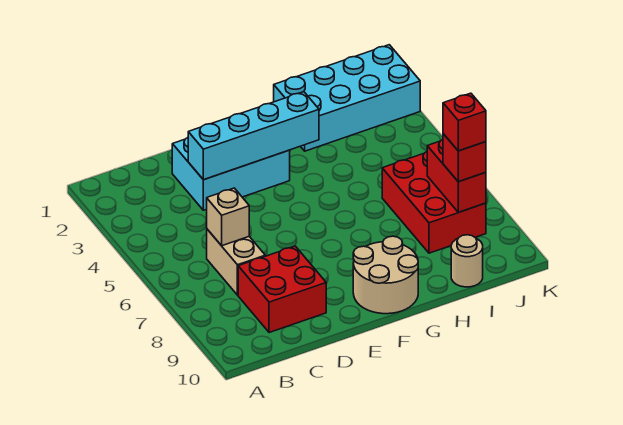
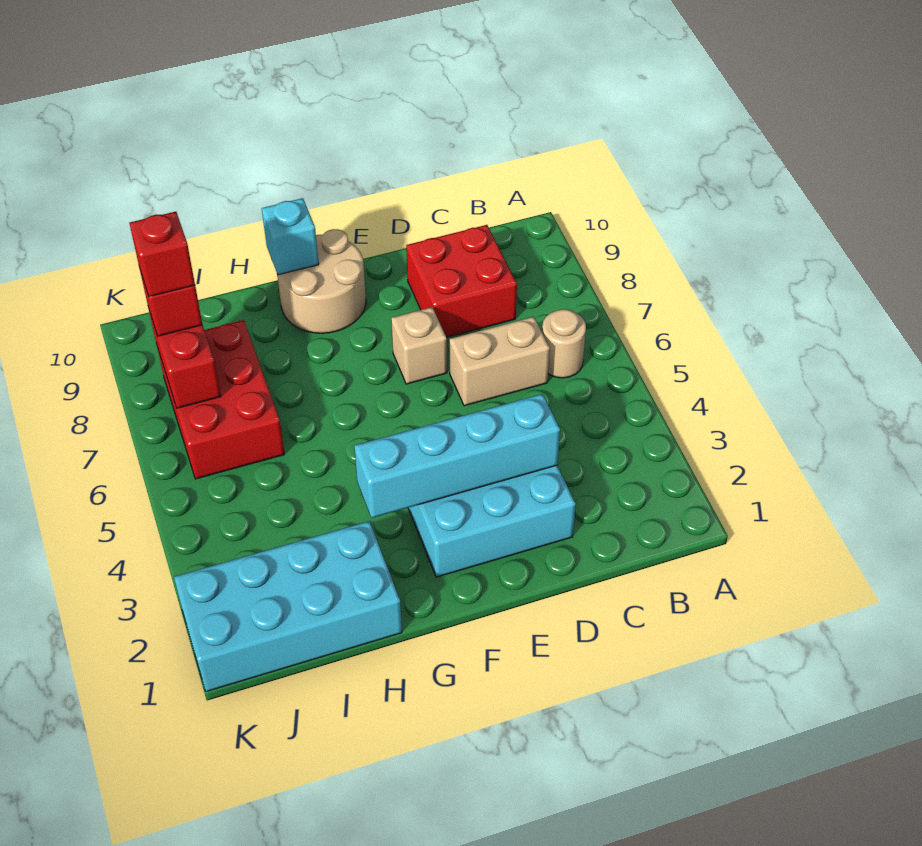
tan brick C6:C7 level 1 -> tan brick C6:D6 level 1
tan brick C6 level 2 -> tan brick E7 level 1
none -> cyan brick G10 level 2
tan round brick I10 level 1 -> tan round brick B6 level 1

